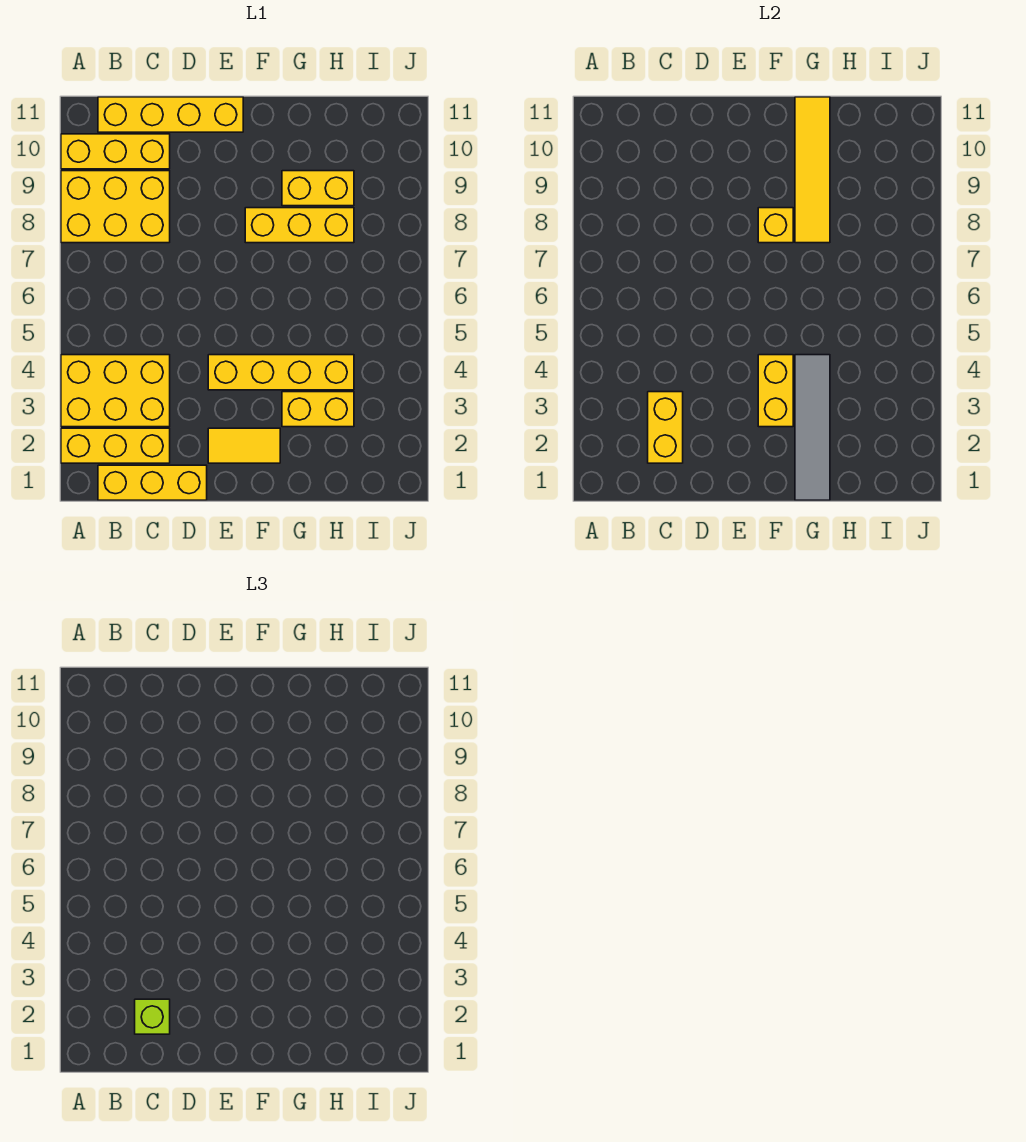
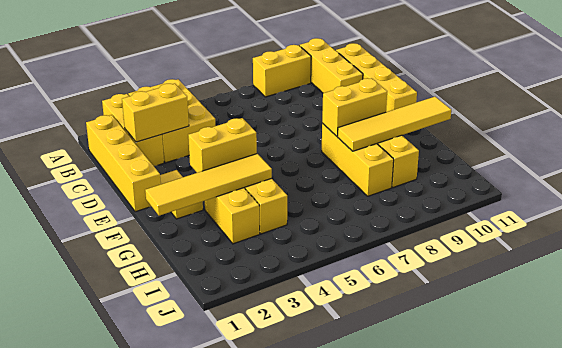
yellow brick A8:C9 level 1 -> yellow brick A8:A9 level 1
yellow brick B1:D1 level 1 -> yellow brick B1:E1 level 1
lime brick C2 level 3 -> none
yellow brick F8 level 2 -> yellow brick F8:F9 level 2
grey tile G1:G4 level 2 -> yellow tile G1:G4 level 2

